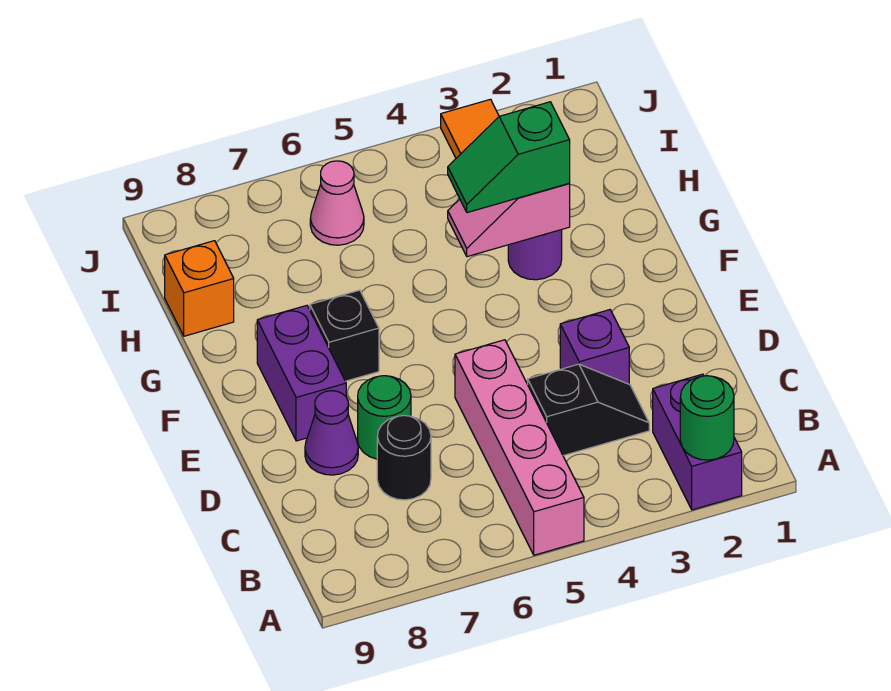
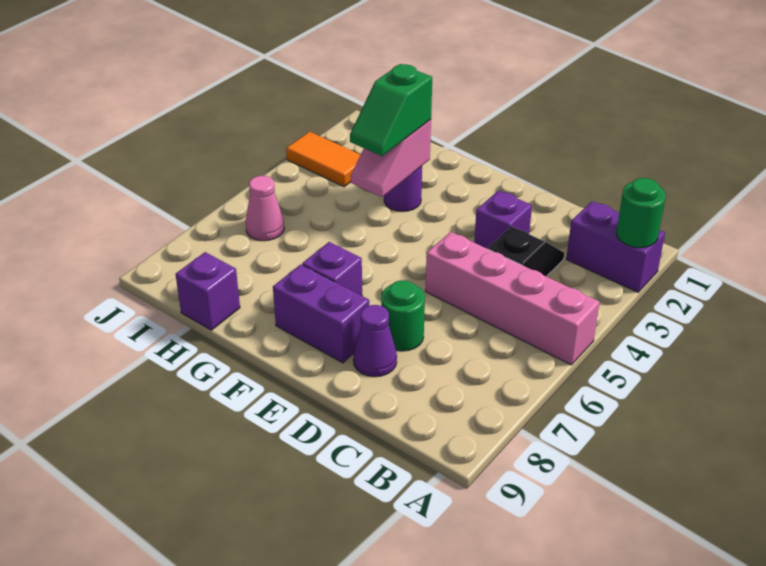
black round brick C7 level 1 -> none
black brick F7 level 1 -> purple brick F7 level 1
orange brick H9 level 1 -> purple brick H9 level 1

